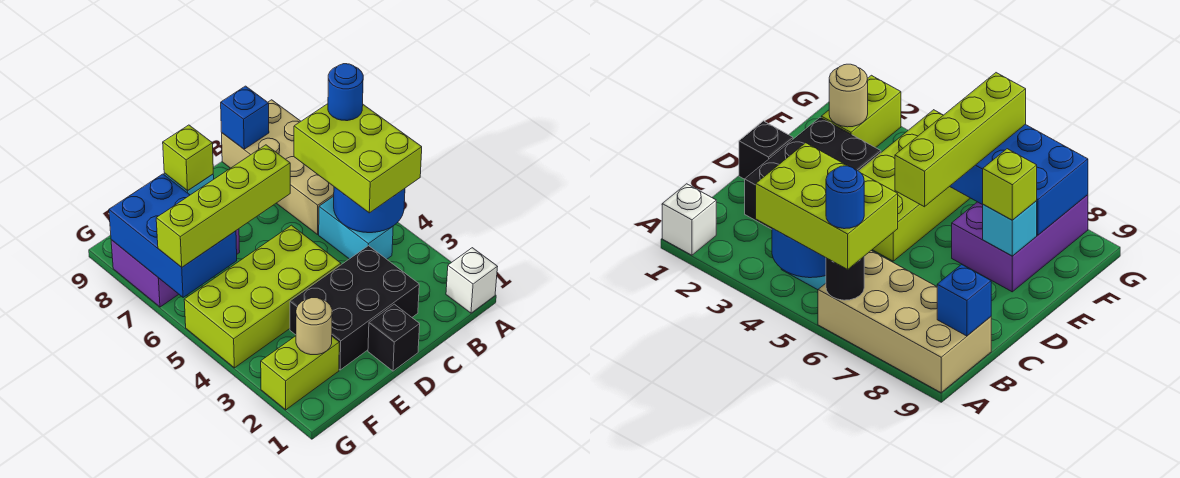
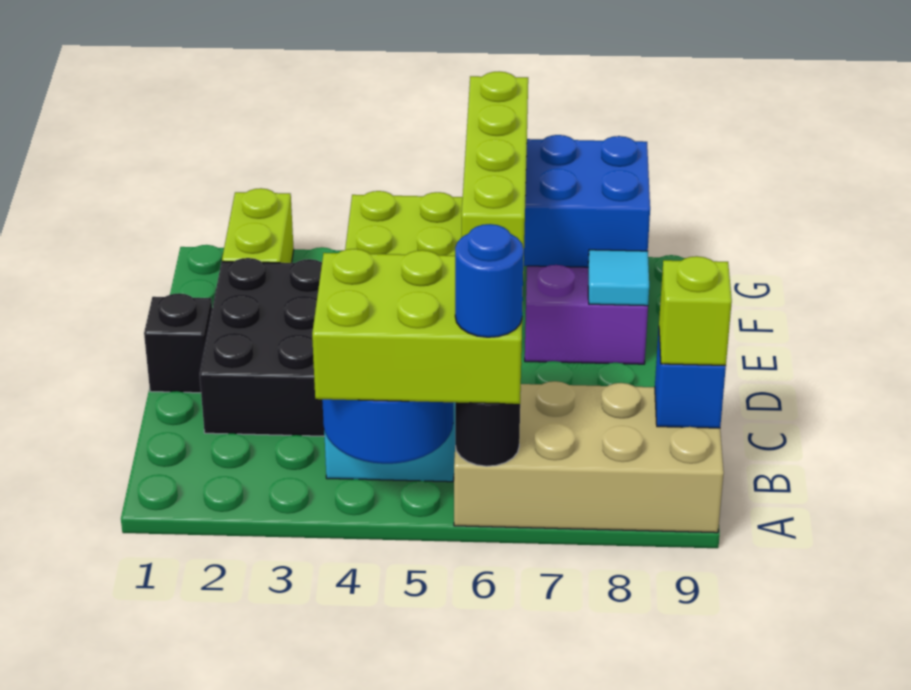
white brick A1 level 1 -> none
cyan brick E8 level 2 -> cyan tile E8 level 2
lime brick E8 level 3 -> lime brick B9 level 3
tan round brick F2 level 2 -> none

